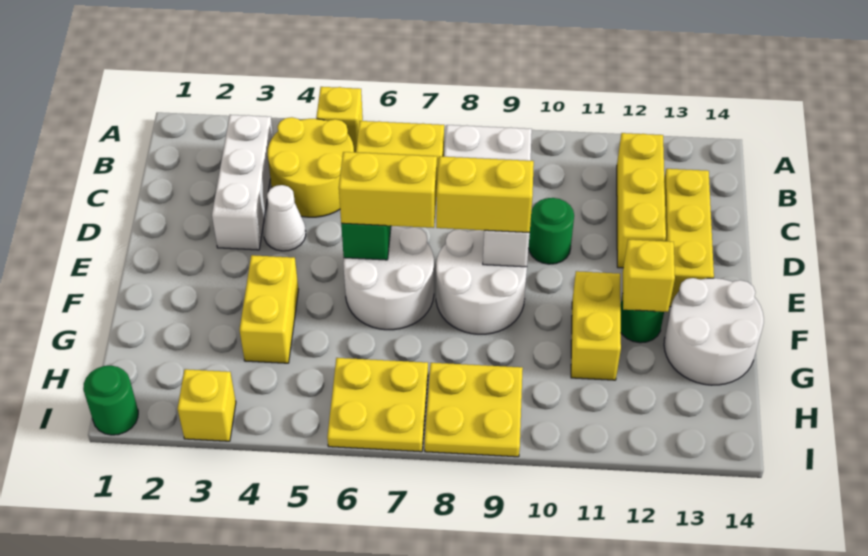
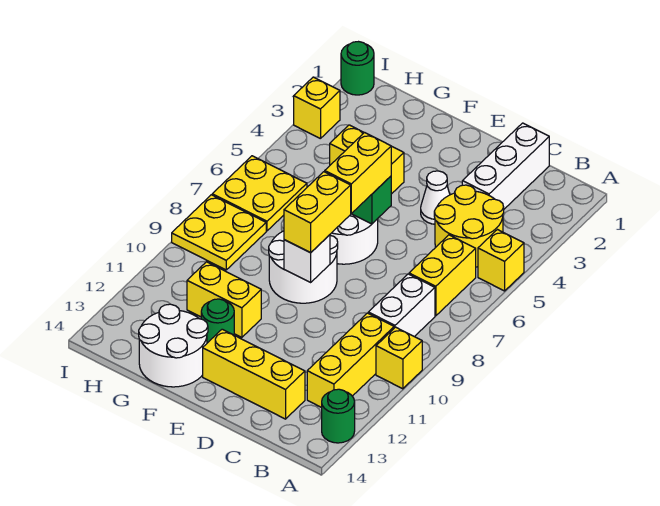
white brick B3:D3 level 1 -> white brick C1:C3 level 1
yellow brick B12:D12 level 1 -> yellow brick B10:B12 level 1
green round brick D10 level 1 -> green round brick A13 level 1
yellow brick F12 level 2 -> yellow brick A10 level 1

